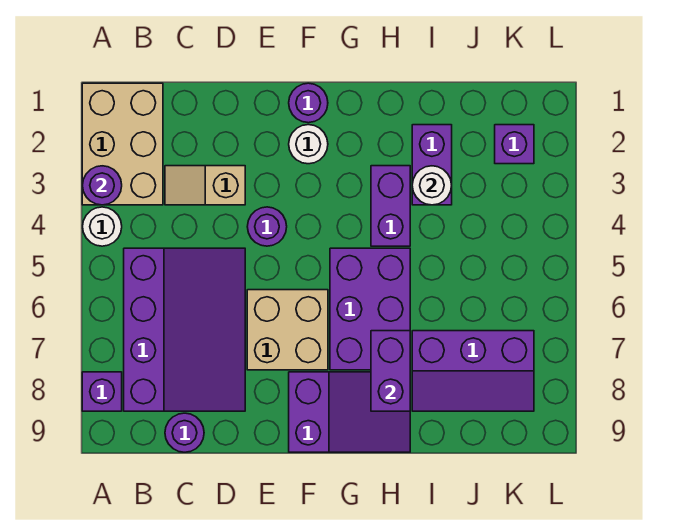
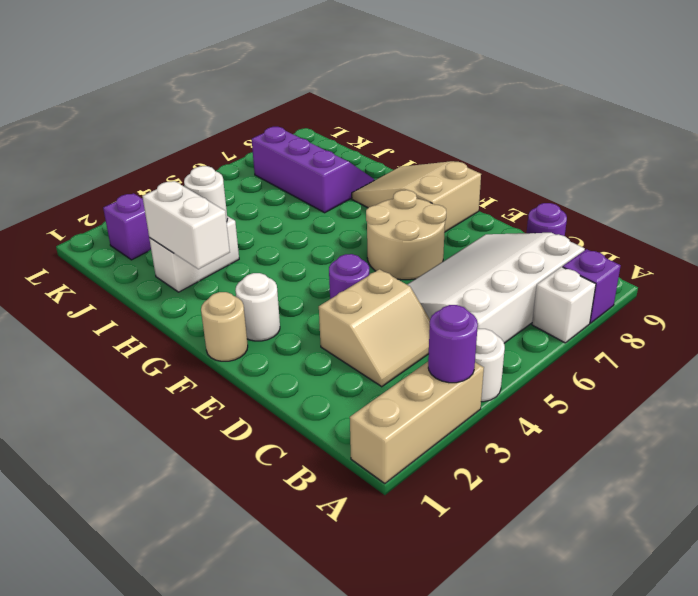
tan brick A1:B3 level 1 -> tan brick A1:A3 level 1
none -> white brick A7 level 1
purple slope B5:D8 level 1 top B -> white slope B5:D8 level 1 top B
tan slope C3:D3 level 1 top D -> tan slope C3:D4 level 1 top D
tan brick E6:F7 level 1 -> tan round brick E6:F7 level 1
purple round brick F1 level 1 -> tan round brick F1 level 1
purple slope F8:H9 level 1 top F -> tan slope F8:H9 level 1 top F
purple brick G5:H7 level 1 -> none
none -> white brick H2:I2 level 2
purple brick H3:H4 level 1 -> none
purple brick H7:H8 level 2 -> none
purple brick I2:I3 level 1 -> white brick I2:I3 level 1

